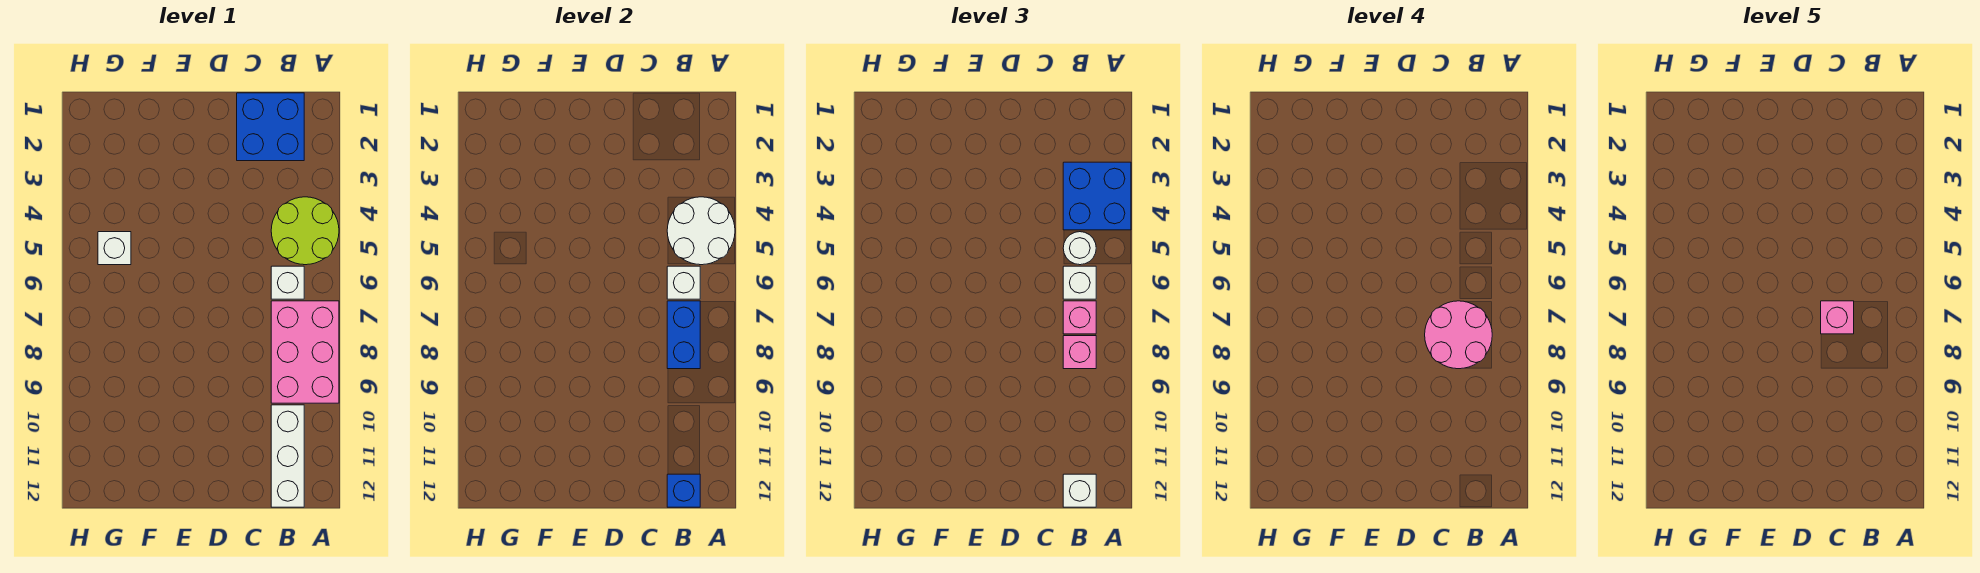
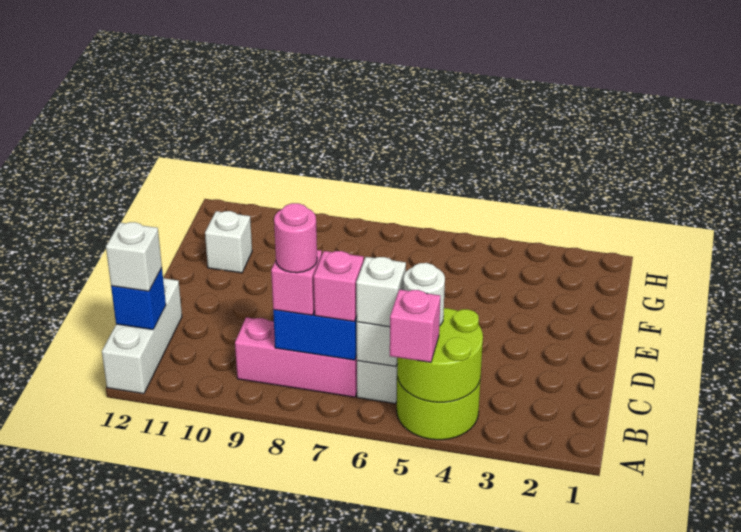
blue brick A3:B4 level 3 -> none
white round brick A4:B5 level 2 -> lime round brick A4:B5 level 2
pink brick A7:B9 level 1 -> pink brick B7:B9 level 1
blue brick B1:C2 level 1 -> none
pink round brick B7:C8 level 4 -> pink round brick B8 level 4
white brick B10:B12 level 1 -> white brick A12:C12 level 1
pink brick C7 level 5 -> pink brick A5 level 3
white brick G5 level 1 -> white brick F11 level 1

